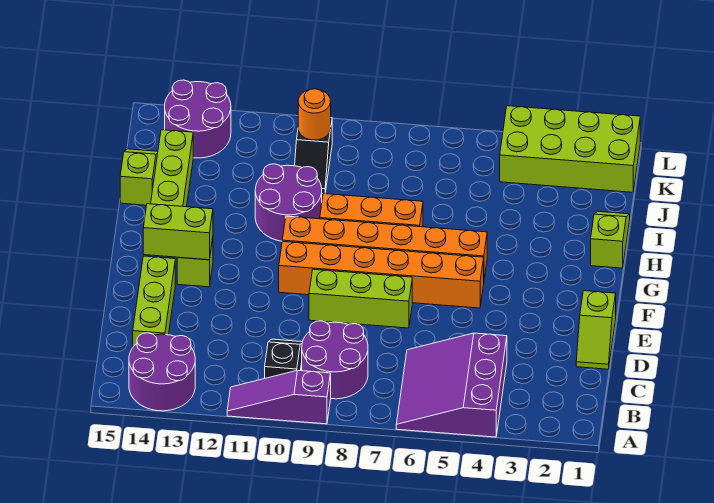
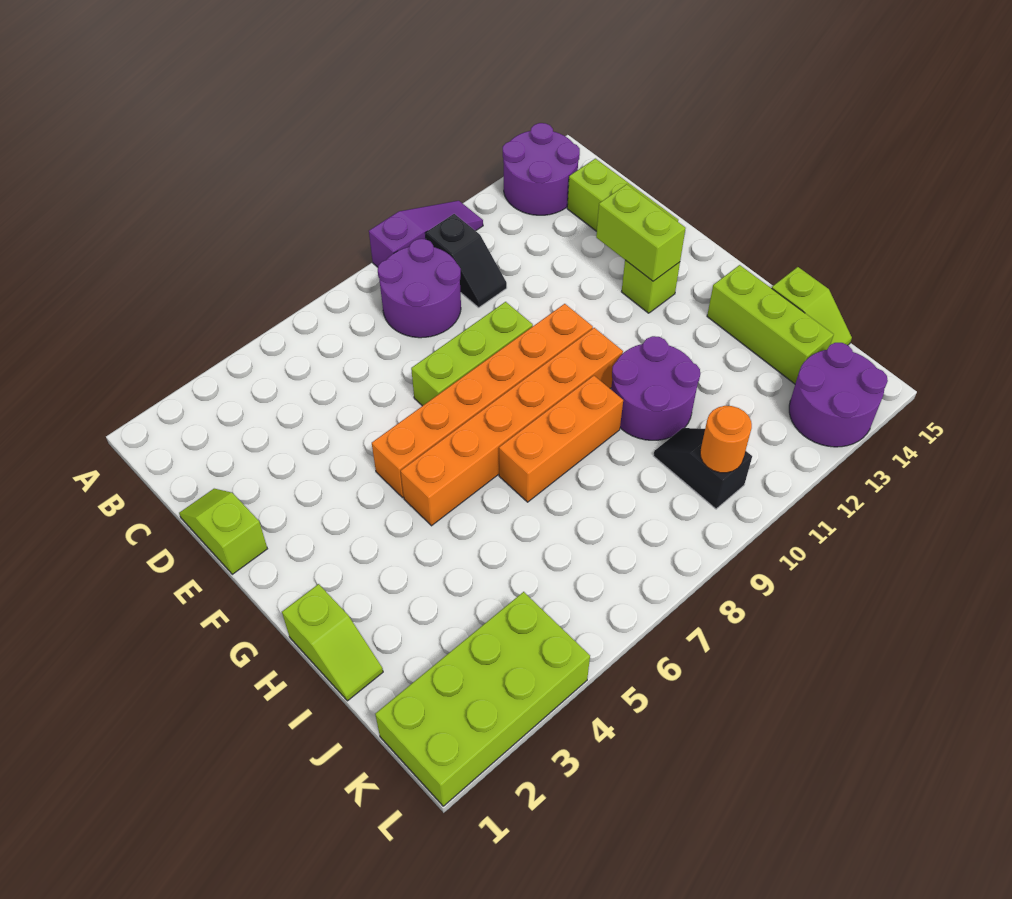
purple slope A4:C6 level 1 top 4 -> none
lime brick F13:F14 level 2 -> lime brick E13:F13 level 2

